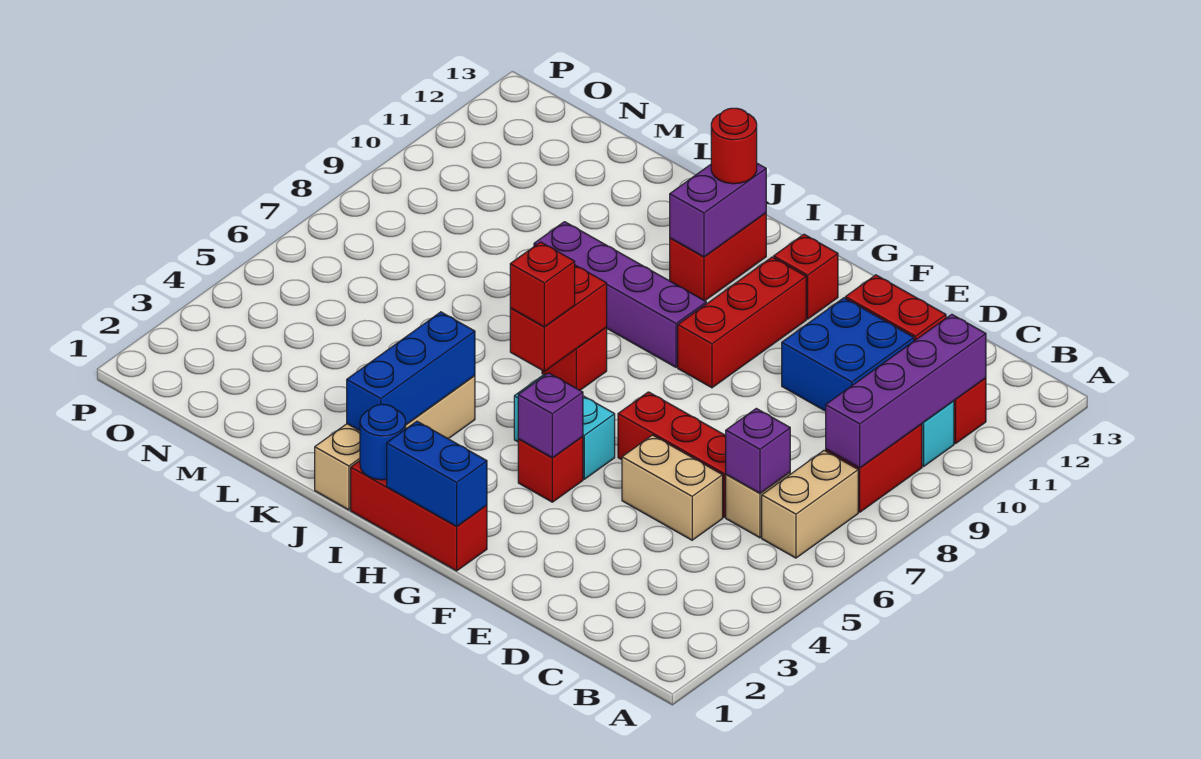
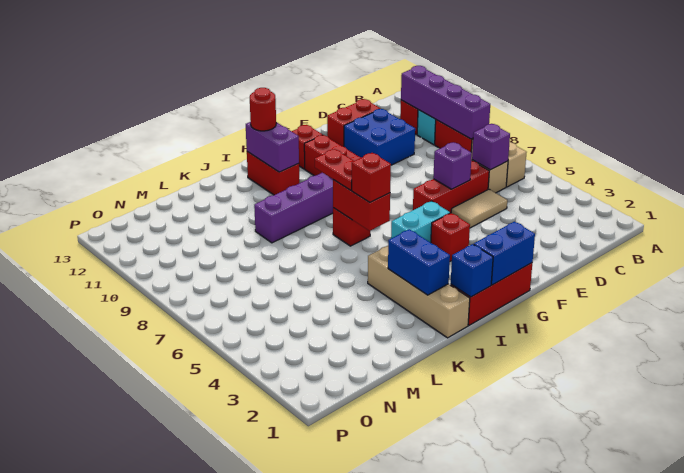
tan brick D5:E5 level 1 -> tan tile D5:E5 level 1
purple brick G4 level 2 -> purple brick E6 level 2
blue round brick I1 level 2 -> blue brick I1 level 2
none -> red plate I7:I8 level 3
blue brick J2:J4 level 2 -> blue brick J2:J3 level 2

